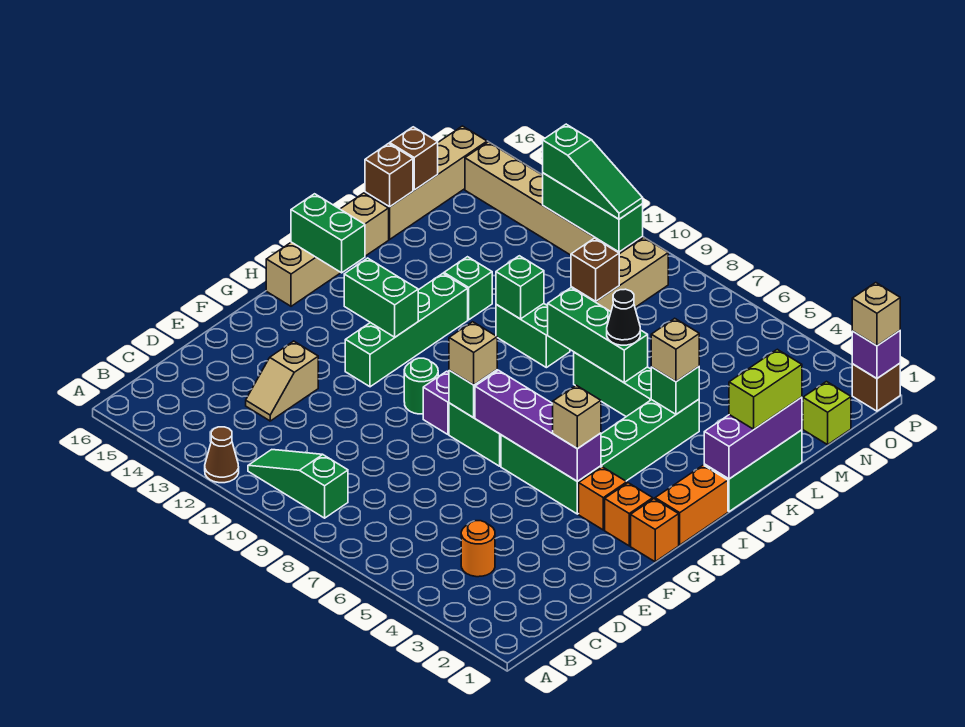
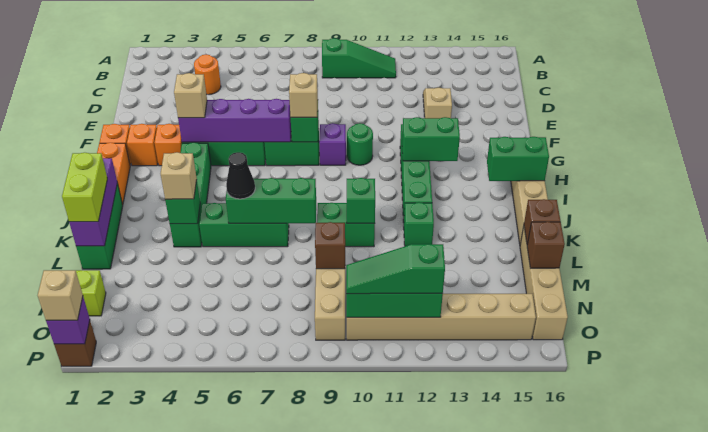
brown cone A12 level 1 -> none

